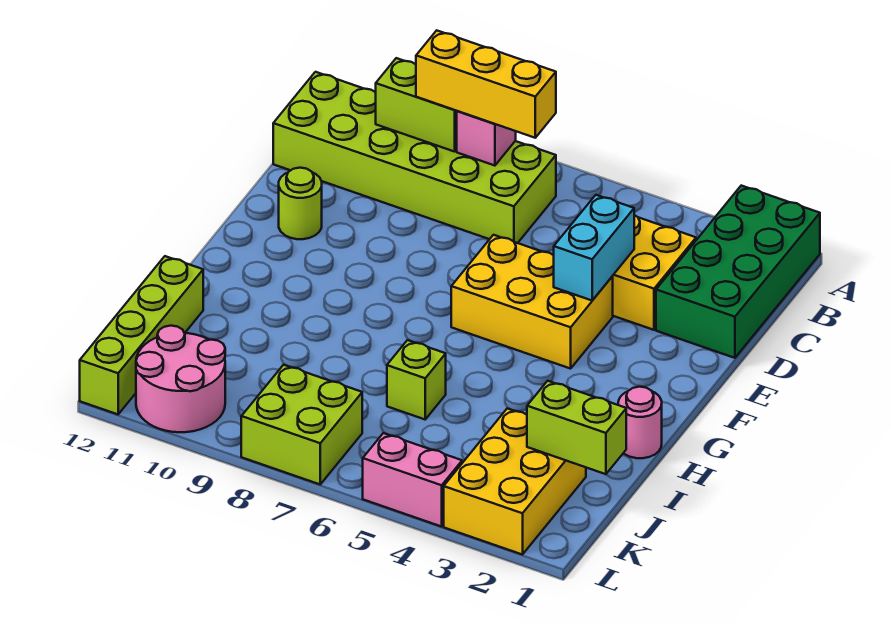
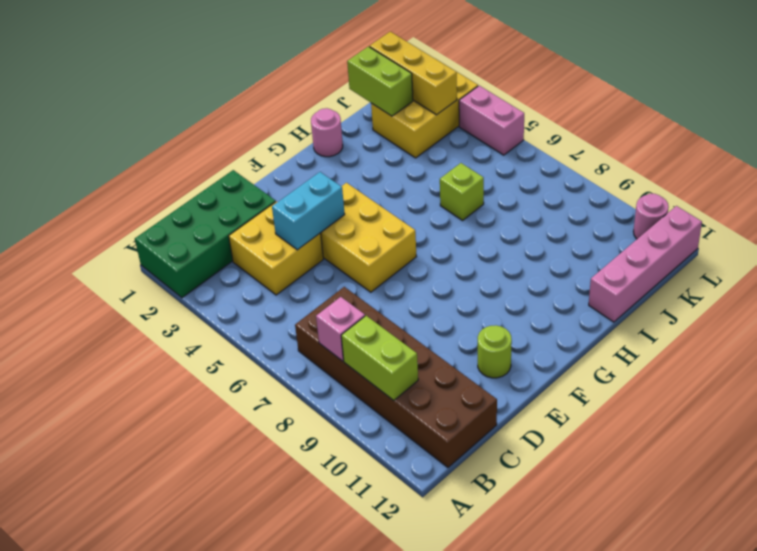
lime brick B7:C12 level 1 -> brown brick B7:C12 level 1
yellow brick B7:B9 level 3 -> yellow brick K1:K3 level 2
lime brick I12:L12 level 1 -> pink brick I12:L12 level 1
lime brick K7:L8 level 1 -> none
pink round brick K10:L11 level 1 -> pink round brick L11 level 1

